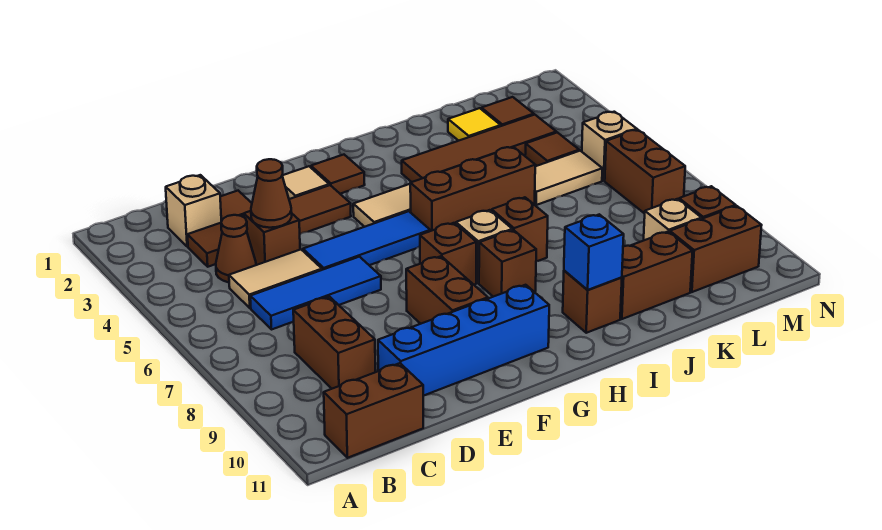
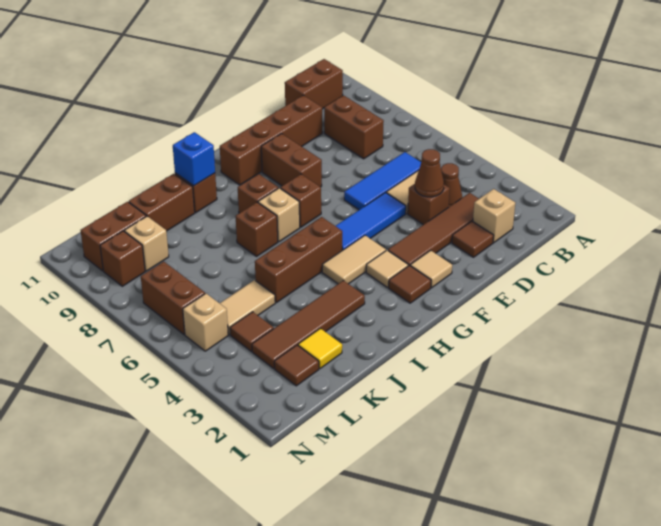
blue brick D10:G10 level 1 -> brown brick D10:G10 level 1
none -> tan tile G3 level 1

